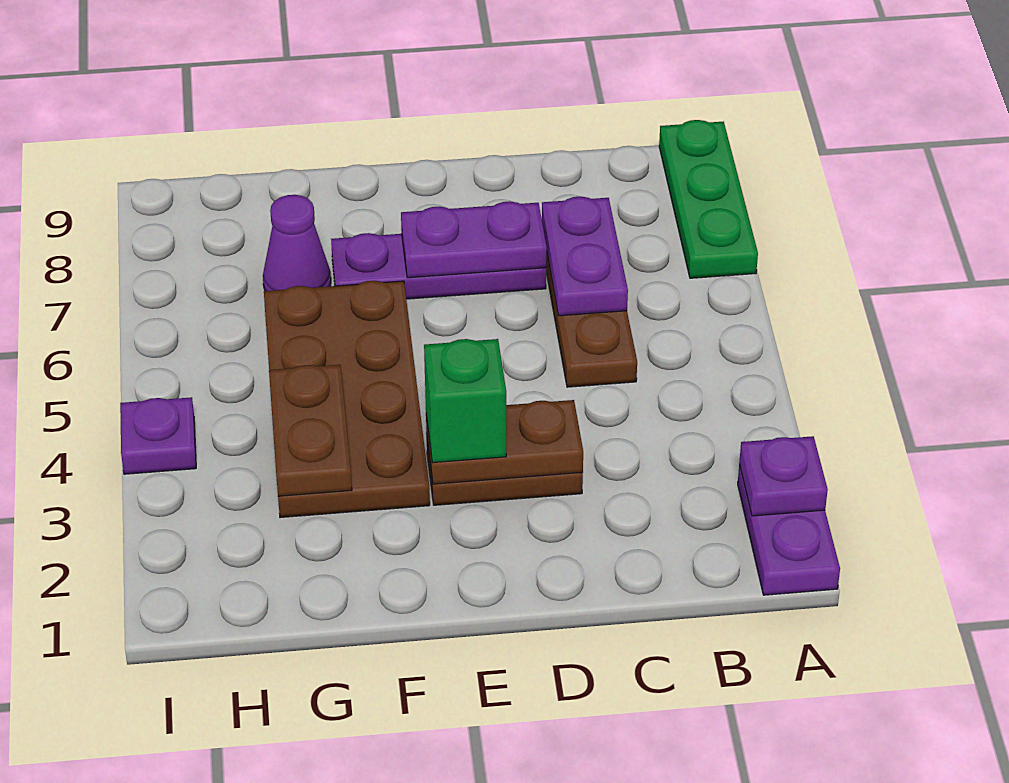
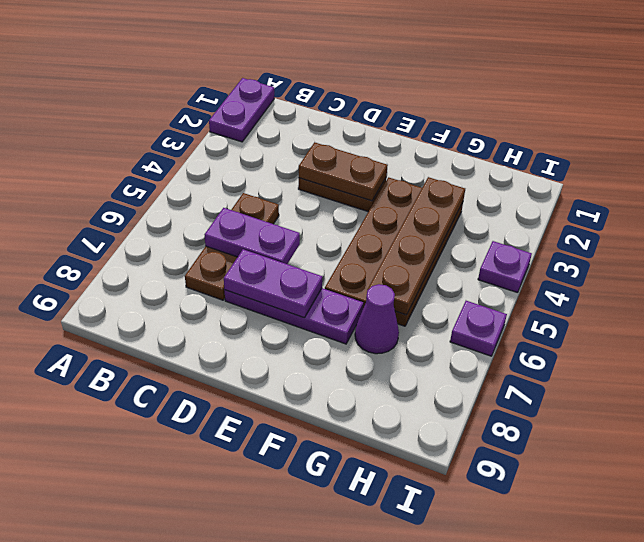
purple plate A2 level 2 -> purple plate I6 level 1
green plate A7:A9 level 1 -> none
purple plate C6:C7 level 2 -> purple plate C6:D6 level 2
green brick E3 level 3 -> none
brown plate G3:G4 level 2 -> brown plate G3:G6 level 2

